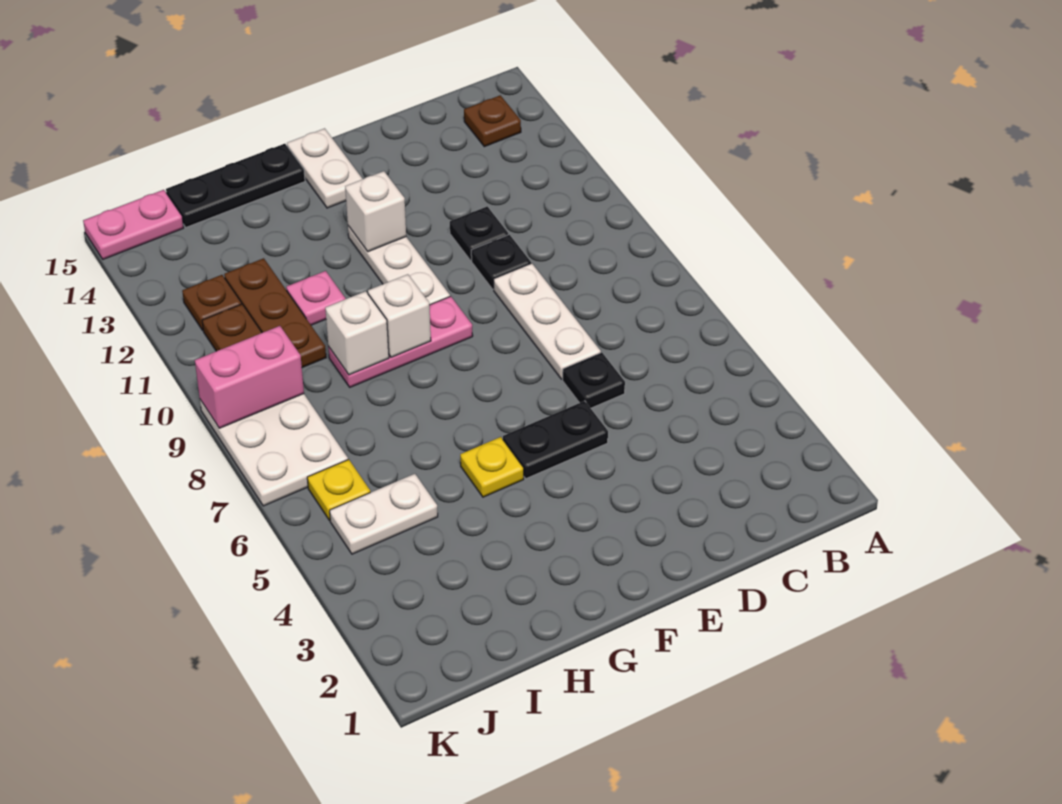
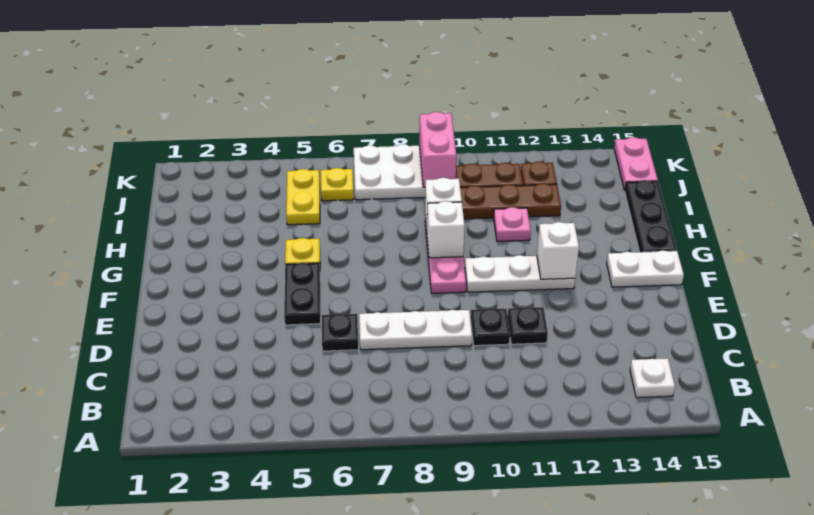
brown plate B14 level 1 -> white plate B14 level 1
white plate I5:J5 level 1 -> yellow plate I5:J5 level 1

